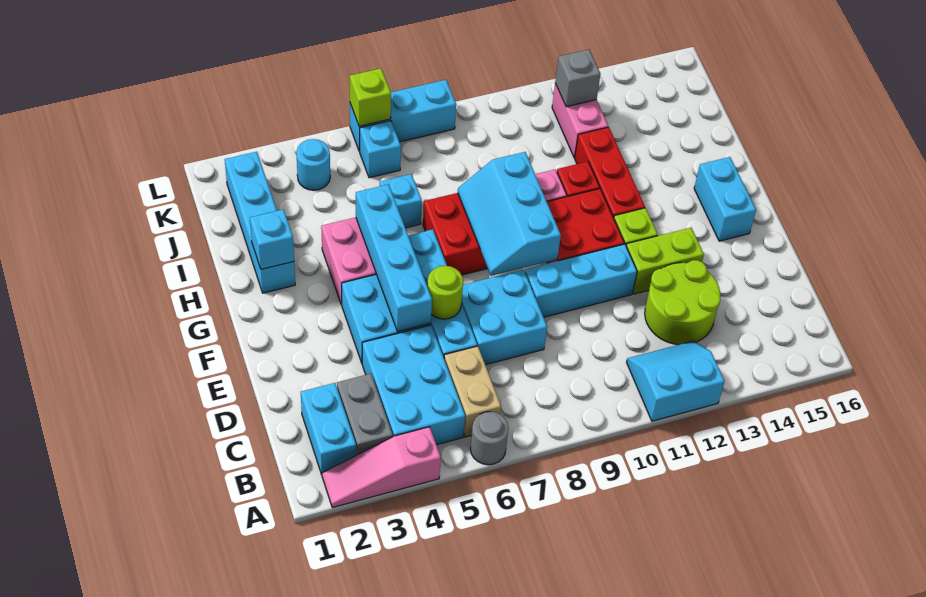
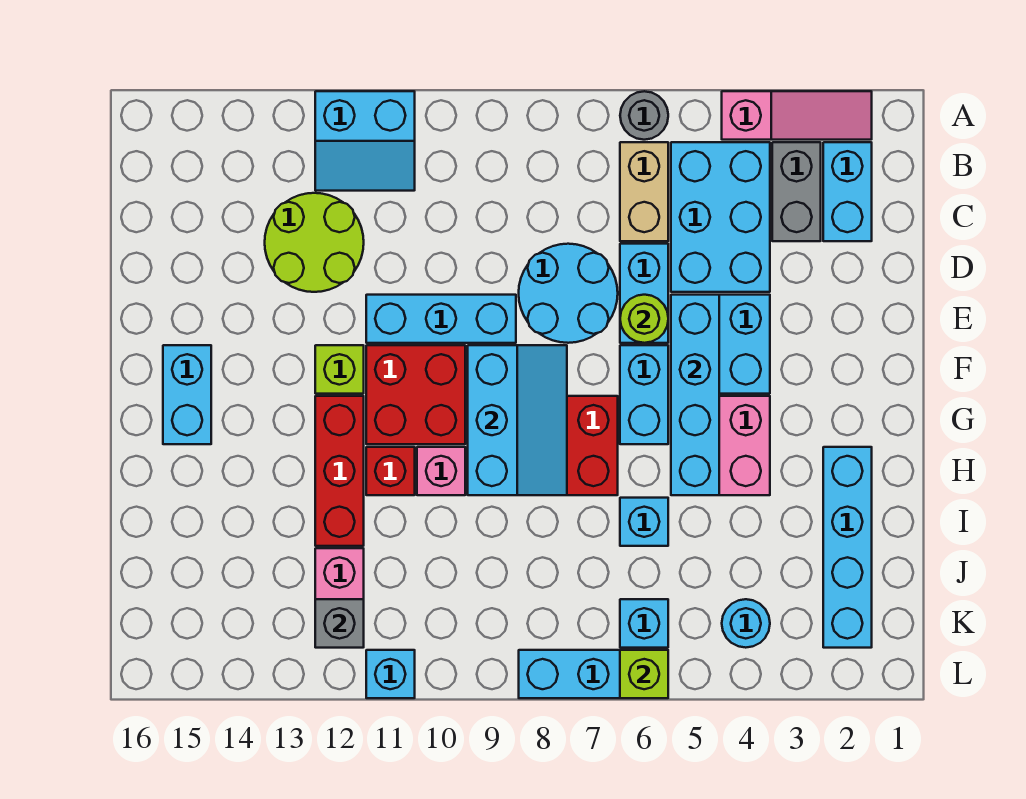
cyan brick D7:E8 level 1 -> cyan round brick D7:E8 level 1
lime brick E12:E13 level 1 -> none
cyan brick H2 level 2 -> cyan brick L11 level 1

